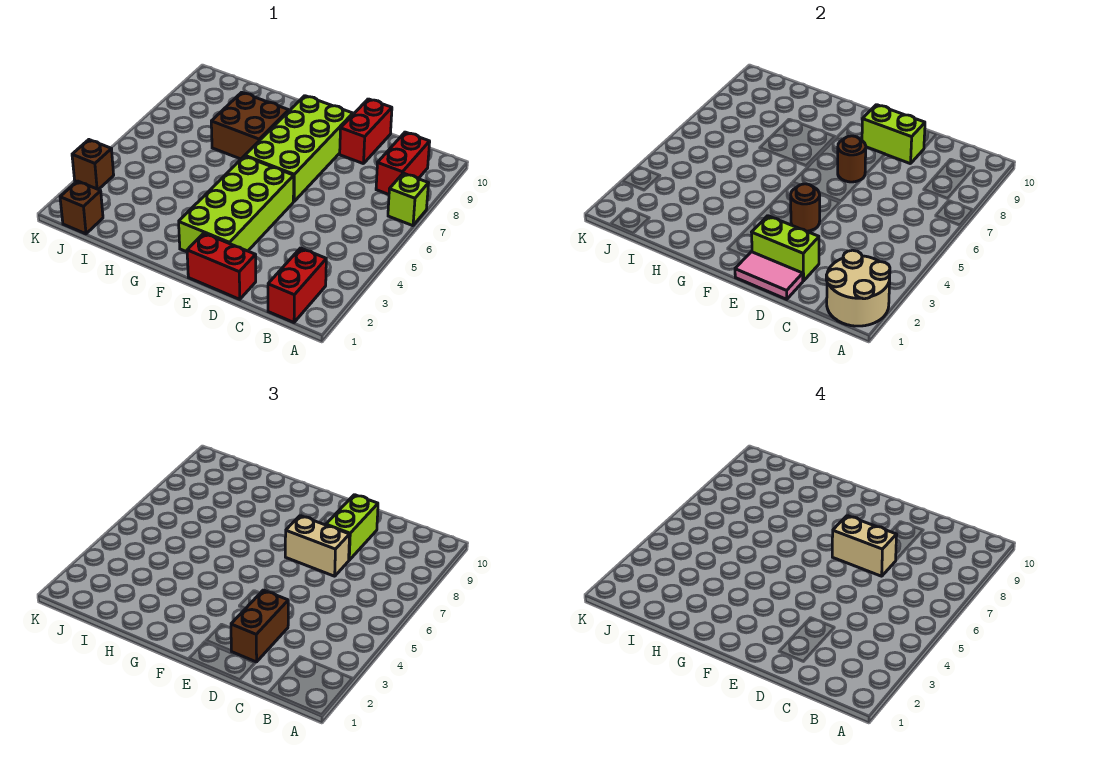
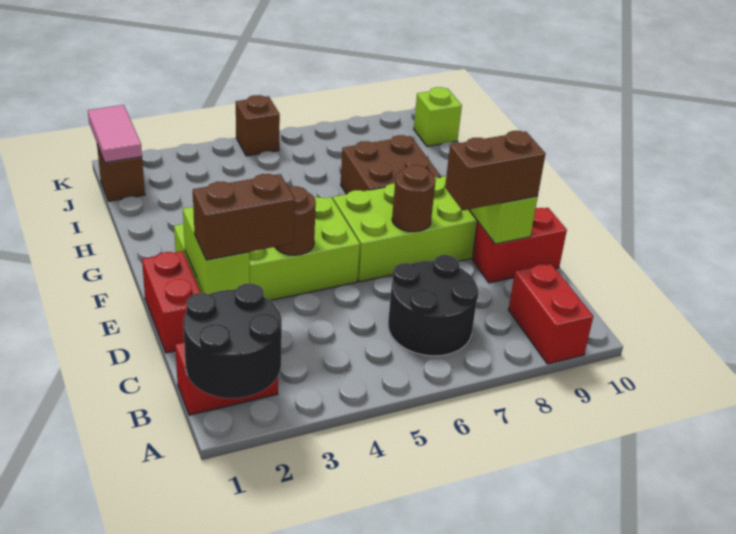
tan round brick A1:B2 level 2 -> black round brick A1:B2 level 2
lime brick A7 level 1 -> lime brick J10 level 1
none -> black round brick B6:C7 level 1
red brick B8:B9 level 1 -> red brick A9:B9 level 1
pink tile D1:E1 level 2 -> pink tile J1:K1 level 2
tan brick D7:E7 level 3 -> none
tan brick D7:E7 level 4 -> none
lime brick D8:D9 level 3 -> brown brick D8:D9 level 3
brown brick K3 level 1 -> brown brick K5 level 1

